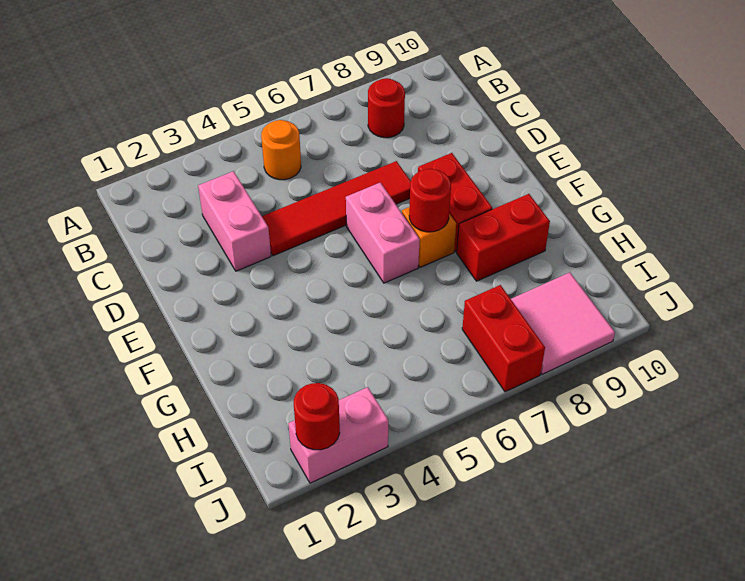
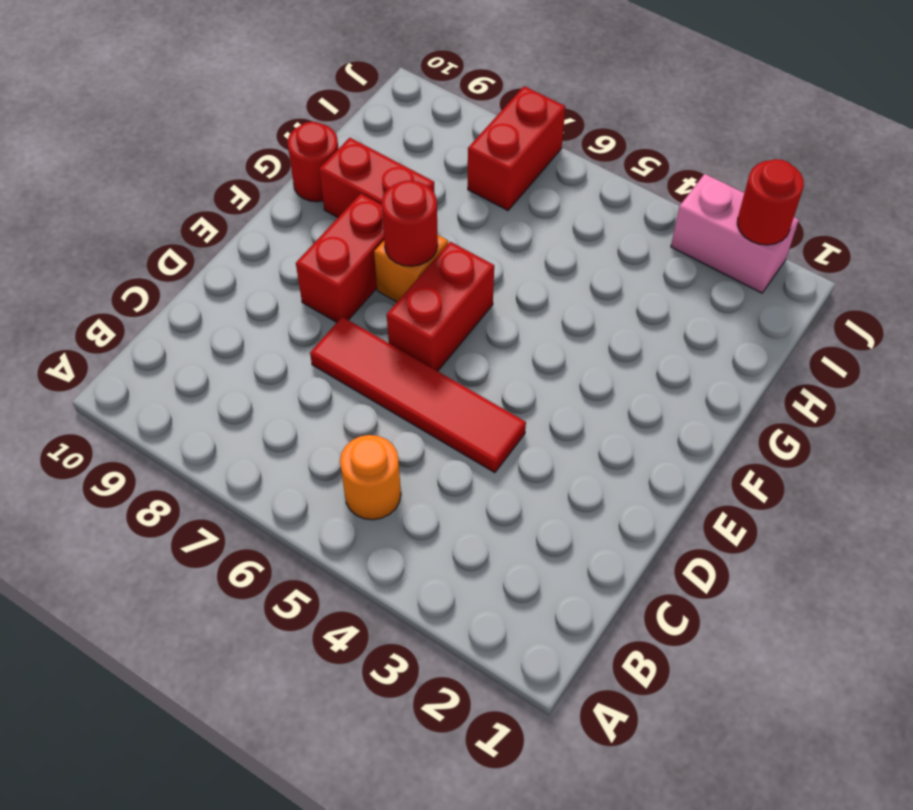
red round brick B8 level 1 -> red round brick G10 level 1
pink brick C3:D3 level 1 -> none
pink brick E6:F6 level 1 -> red brick E6:F6 level 1
pink tile I8:J9 level 1 -> none

